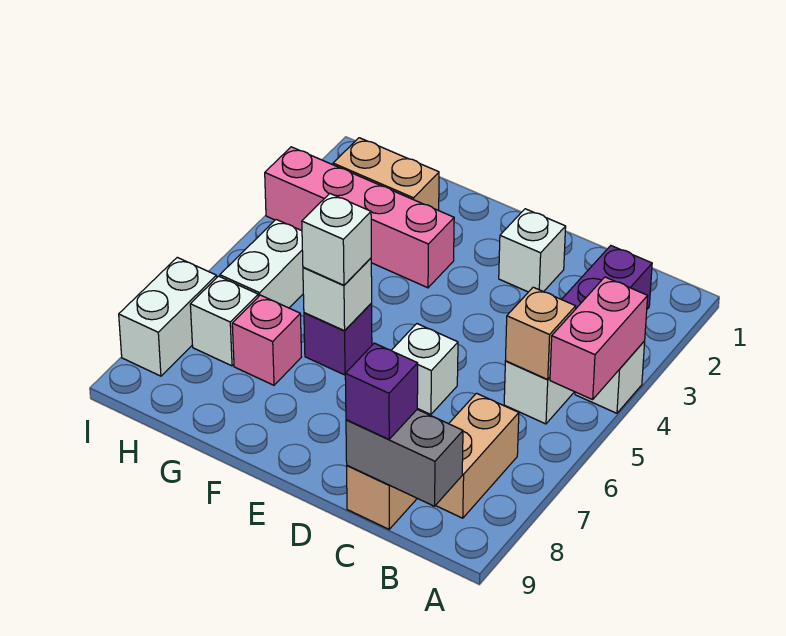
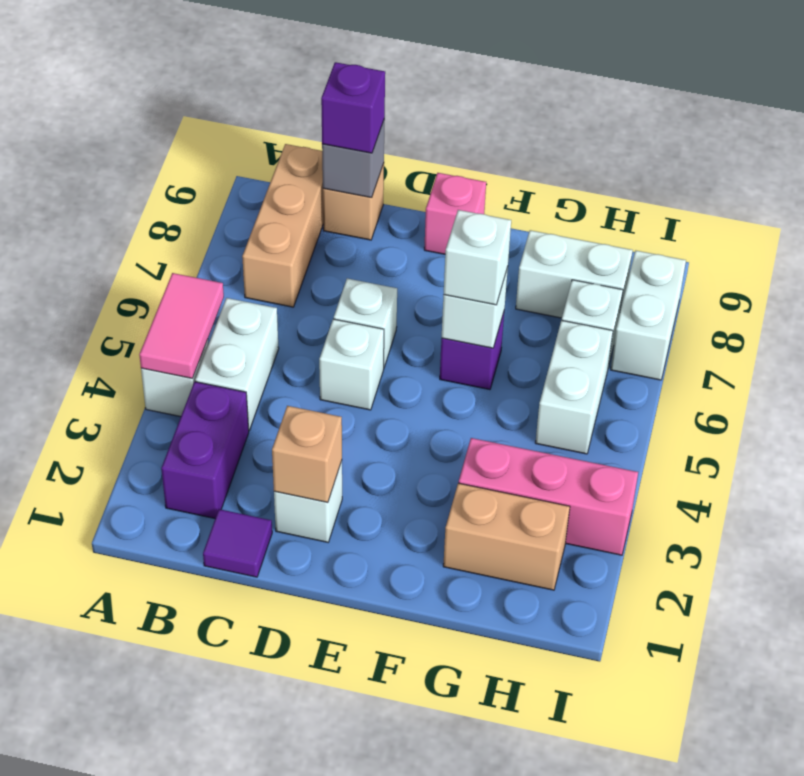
pink brick A4:A5 level 2 -> pink tile A4:A5 level 2
tan brick B5 level 2 -> tan brick D2 level 2
tan brick B7:B8 level 1 -> tan brick B7:B9 level 1
grey brick B9:C9 level 2 -> grey brick C9 level 2
none -> purple tile C1 level 1
none -> white brick D5 level 1
pink brick F3:I3 level 1 -> pink brick G3:I3 level 1
pink brick G7 level 1 -> pink brick E9 level 1
none -> white brick G8:H8 level 1

